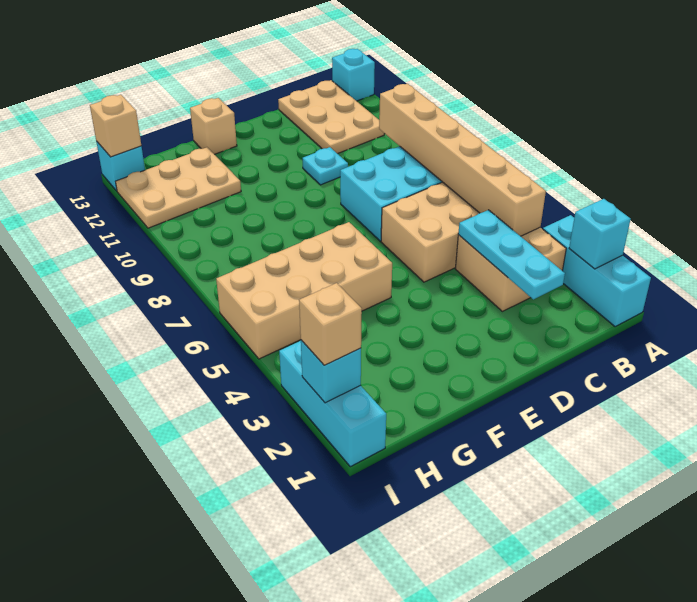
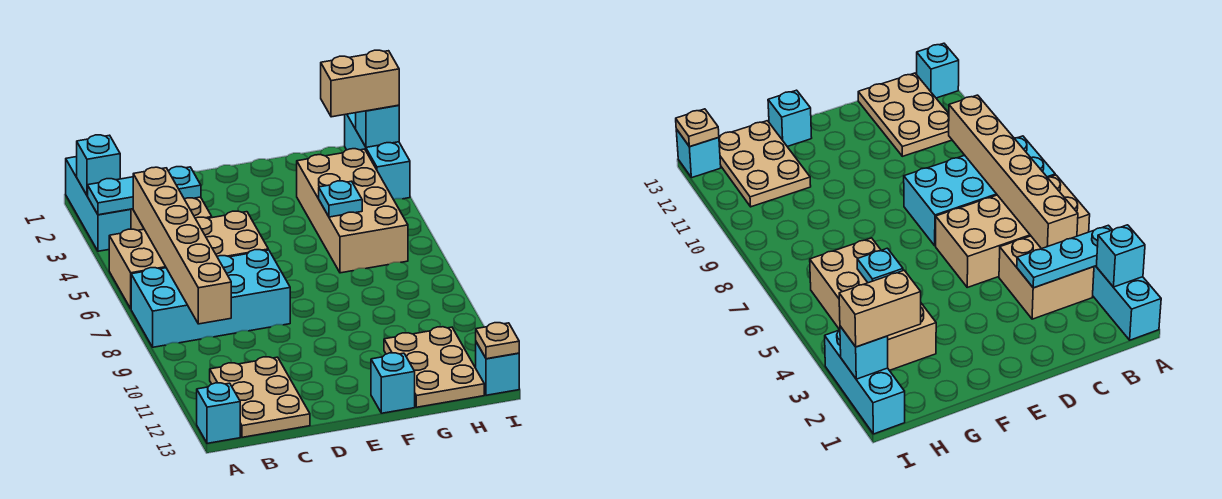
cyan plate C2:C4 level 2 -> cyan plate A3:C3 level 2
cyan plate D10 level 1 -> cyan plate G5 level 2
tan brick F5:I6 level 1 -> tan brick G3:H6 level 1
tan brick F13 level 1 -> cyan brick F13 level 1
tan plate G11:I12 level 1 -> tan plate G11:H13 level 1
tan brick I2 level 3 -> tan brick H2:I2 level 3
tan brick I13 level 2 -> tan plate I13 level 2

